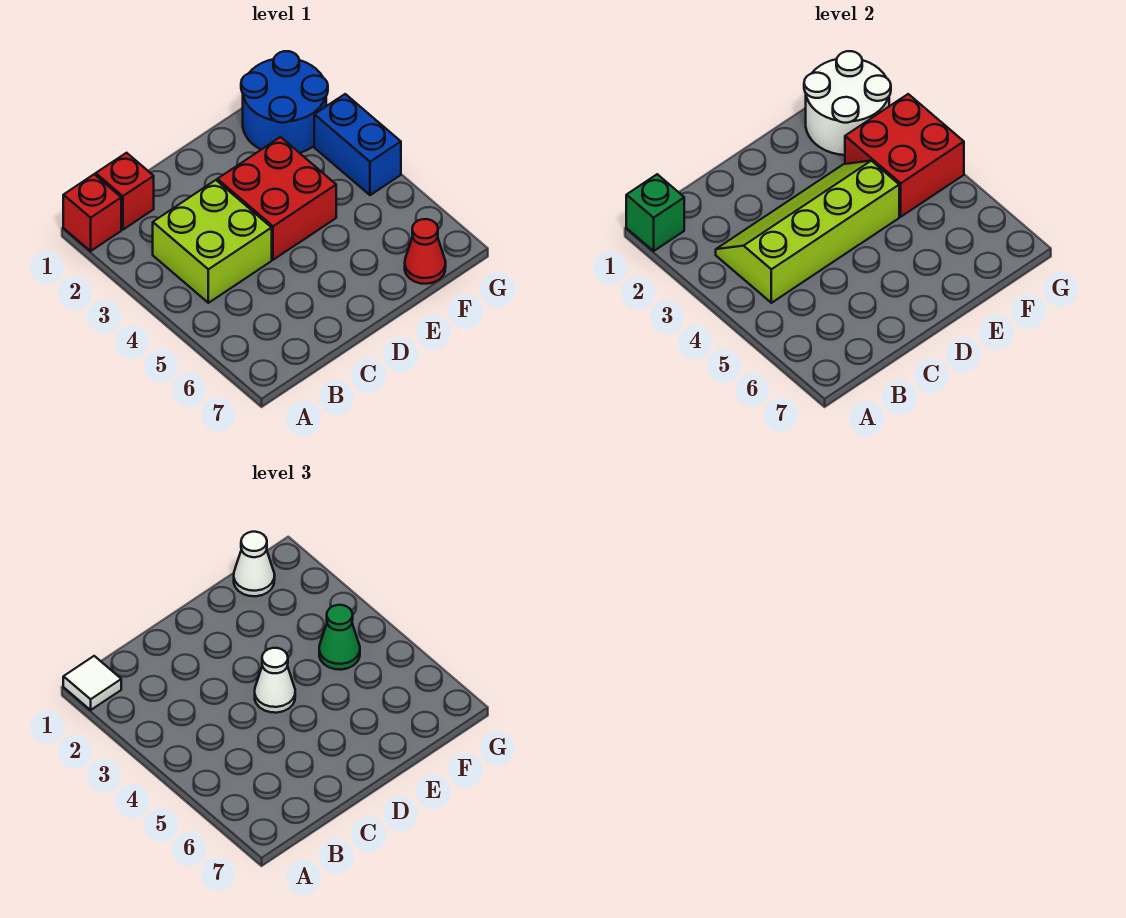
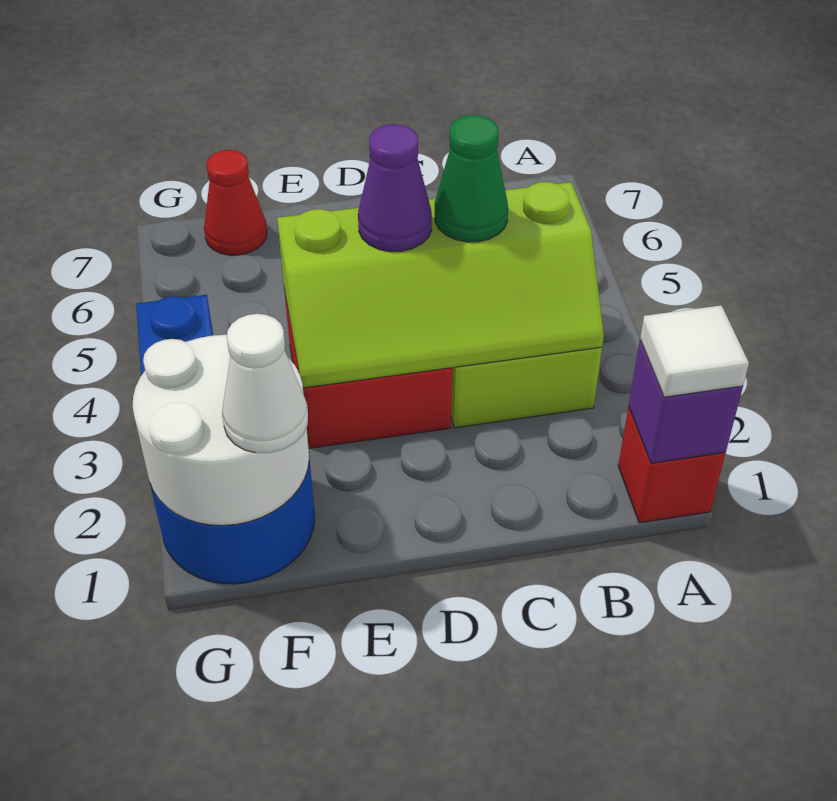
green brick A1 level 2 -> purple brick A1 level 2
red brick B1 level 1 -> none
white cone D4 level 3 -> purple cone D4 level 3
red brick F3:G4 level 2 -> none
green cone F4 level 3 -> green cone C4 level 3

